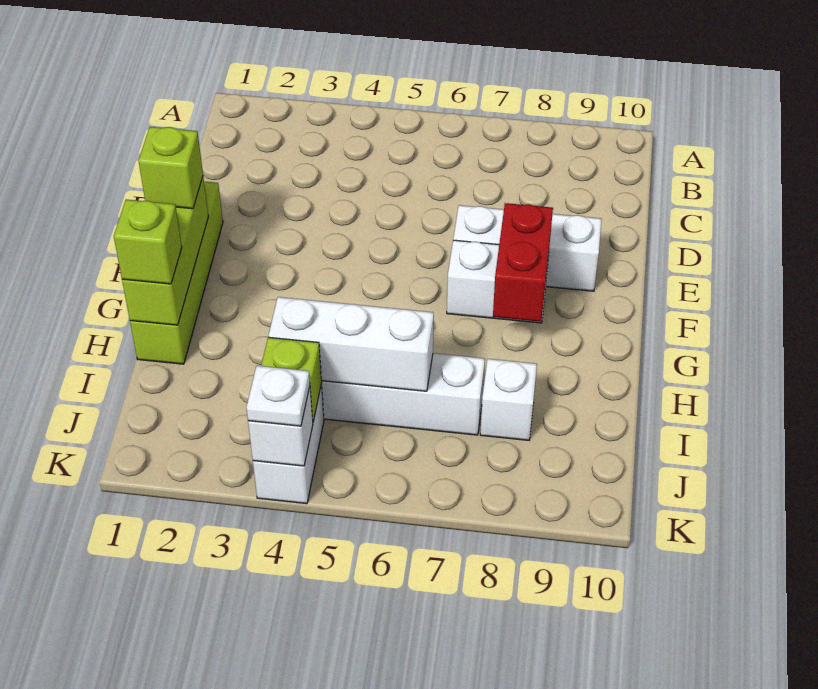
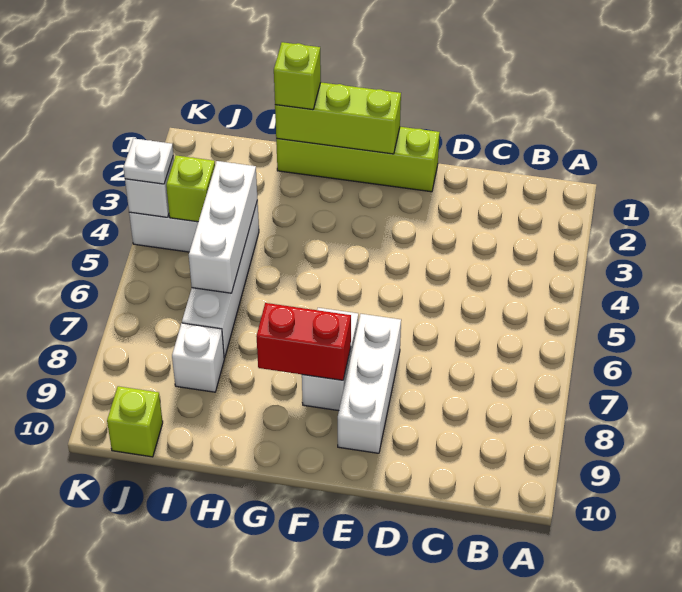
lime brick F1 level 3 -> lime brick J10 level 1

